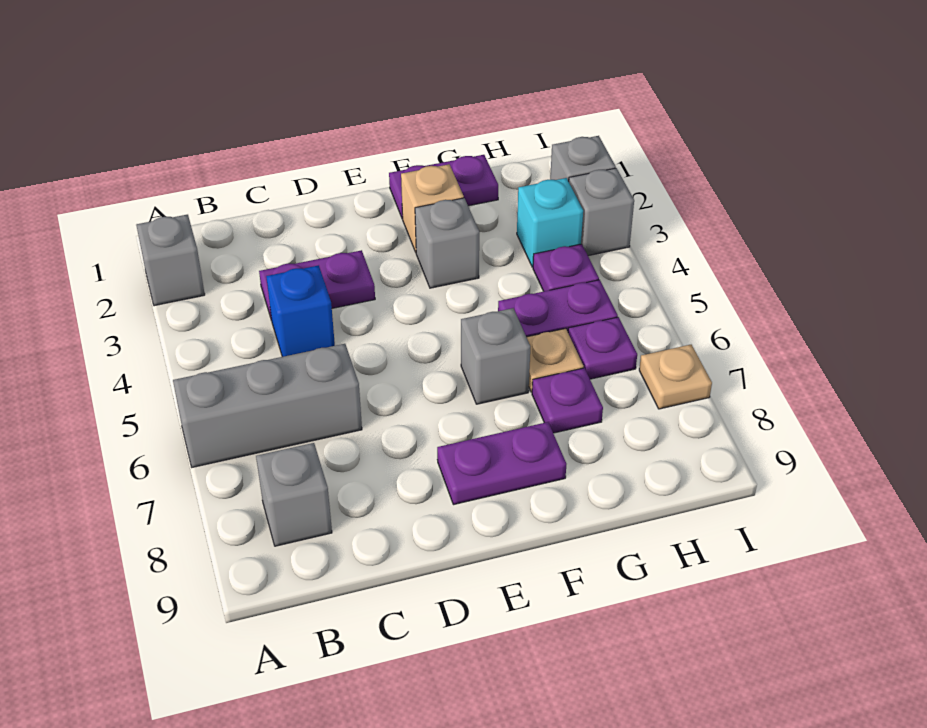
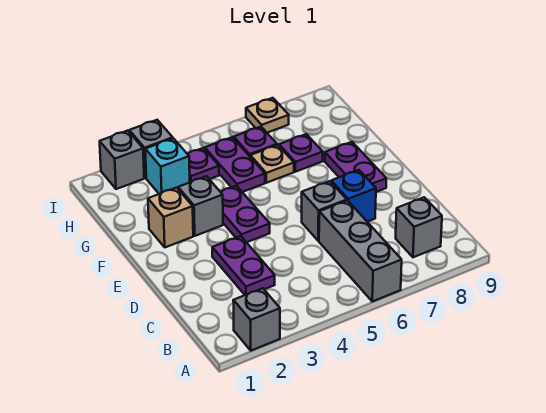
blue brick C4 level 1 -> blue brick D7 level 1
purple plate F1:G1 level 1 -> purple plate E4:F4 level 1
grey brick F6 level 1 -> grey brick D6 level 1

